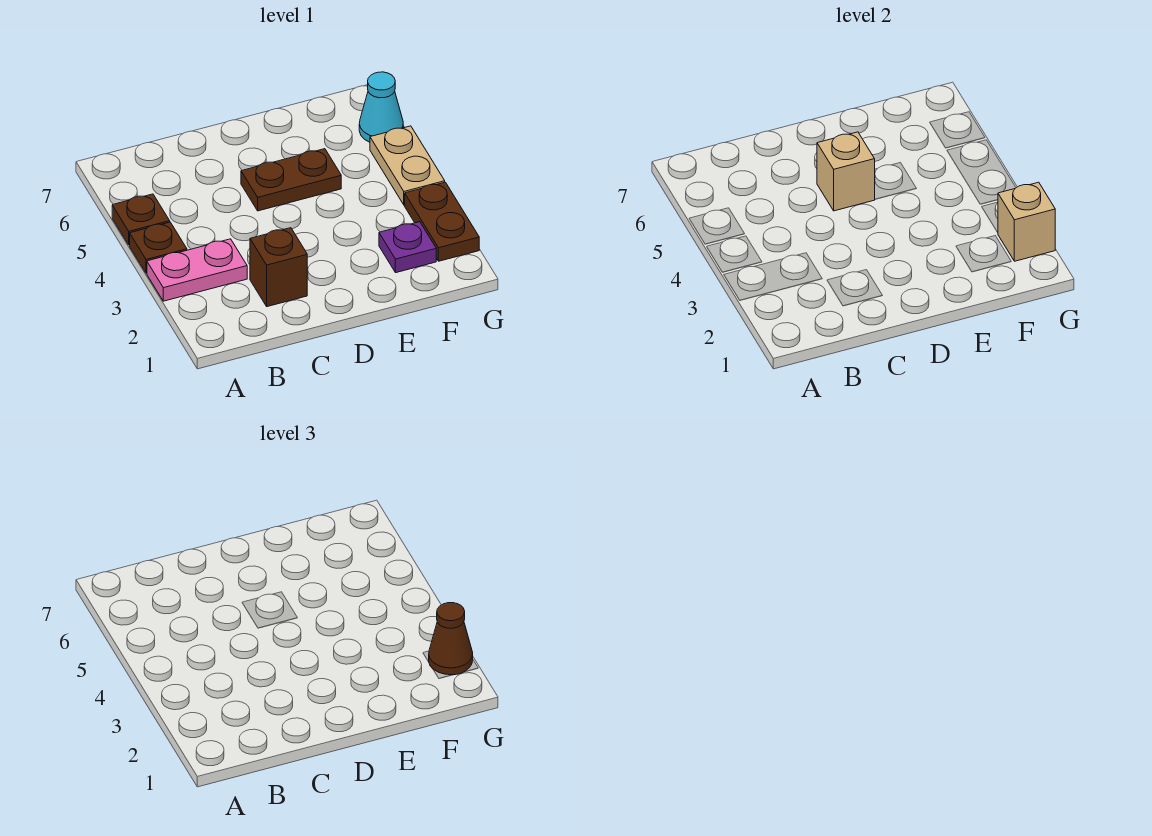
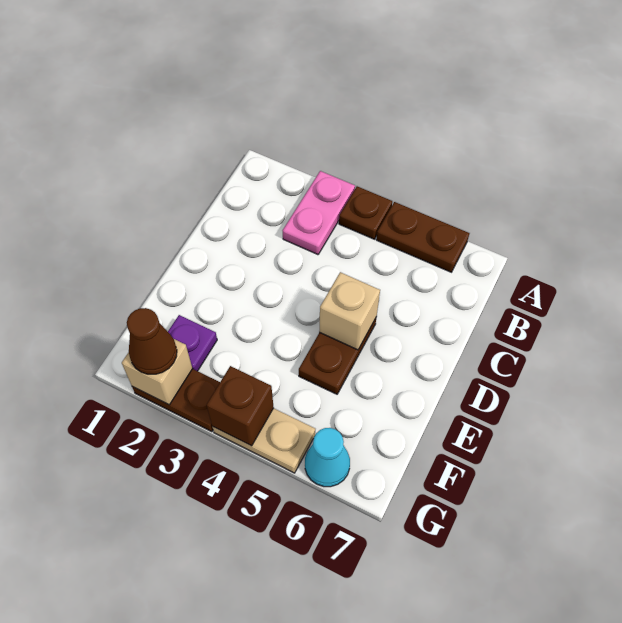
brown plate A5 level 1 -> brown plate A5:A6 level 1
brown brick C2 level 1 -> brown brick G4 level 2

